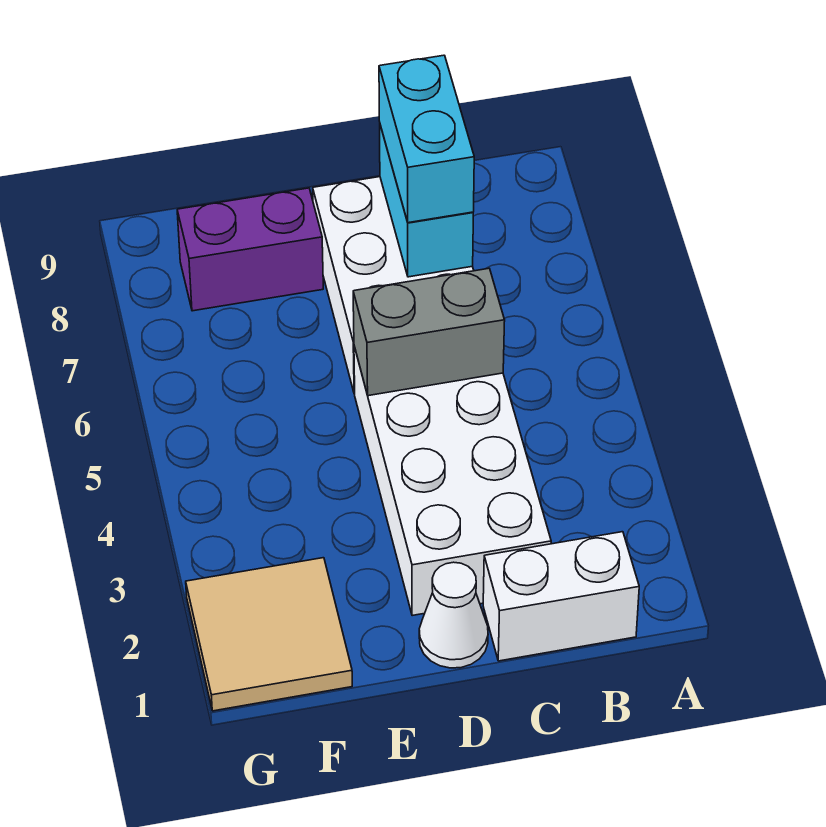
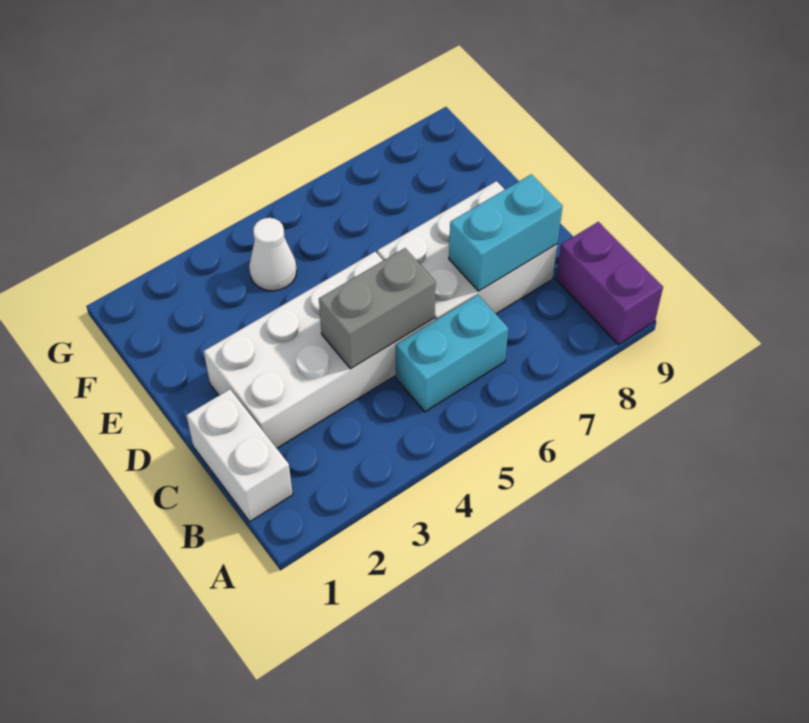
grey brick C5:D5 level 2 -> grey brick C4:C5 level 2
cyan brick C7:C8 level 3 -> cyan brick B5:B6 level 1
white cone D1 level 1 -> white cone F4 level 1
purple brick E8:F8 level 1 -> purple brick A9:B9 level 1
tan tile F1:G2 level 1 -> none

